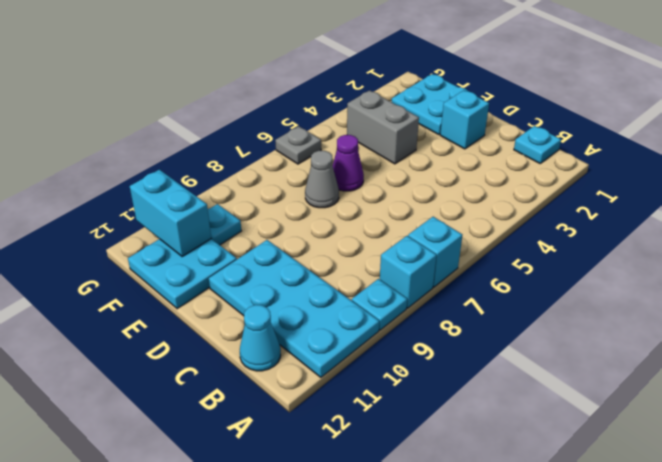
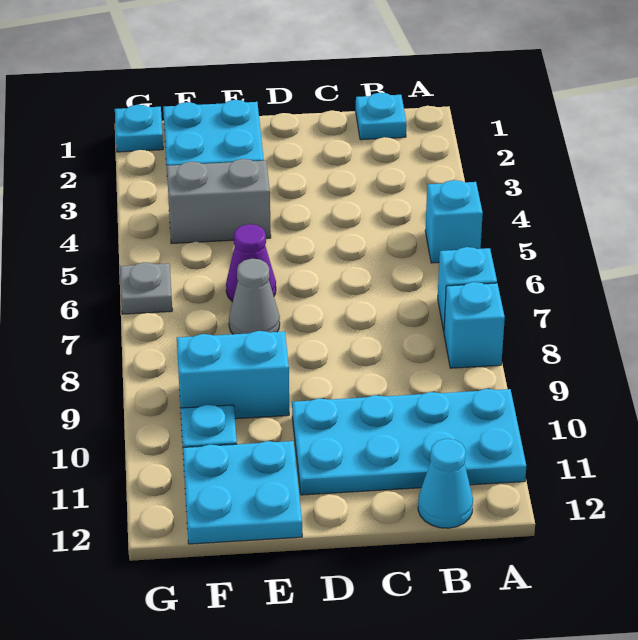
cyan plate A9 level 1 -> cyan plate G1 level 1
cyan brick D2 level 1 -> cyan brick A5 level 1
cyan brick F11:G11 level 2 -> cyan brick E9:F9 level 1

